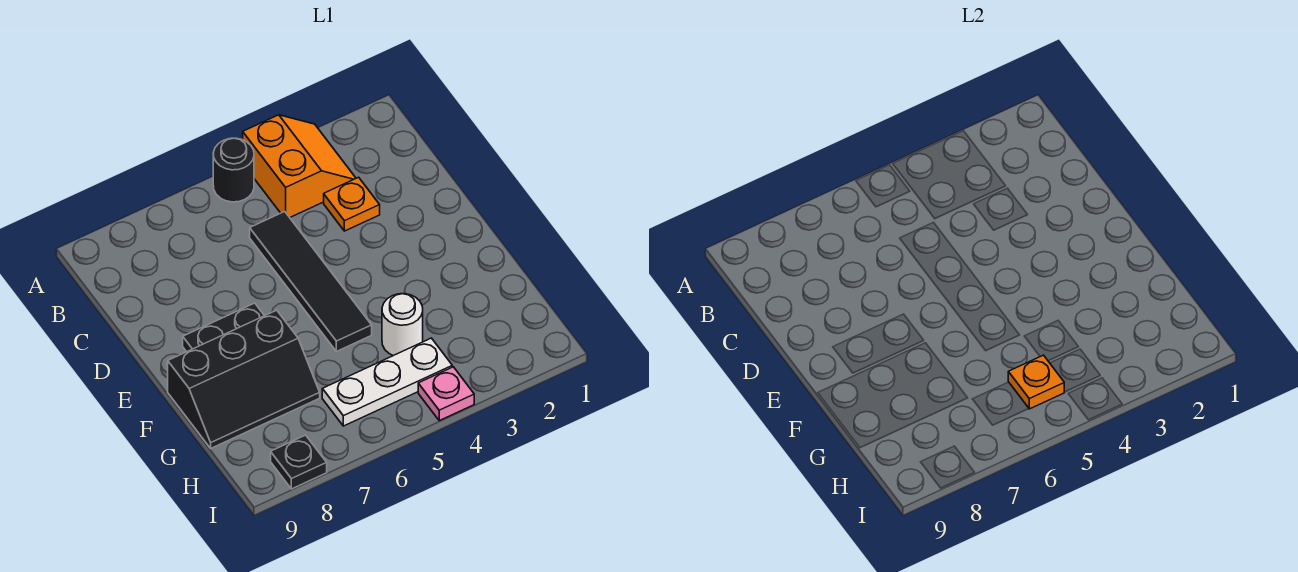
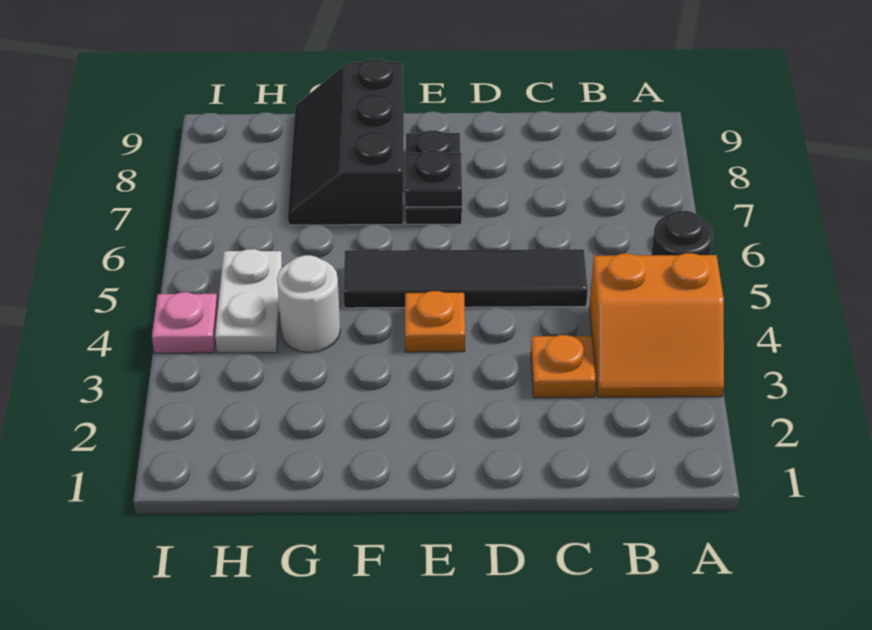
white plate H4:H6 level 1 -> white plate H4:H5 level 1
orange plate H5 level 2 -> orange plate E4 level 1
black plate I8 level 1 -> black plate E7 level 2

